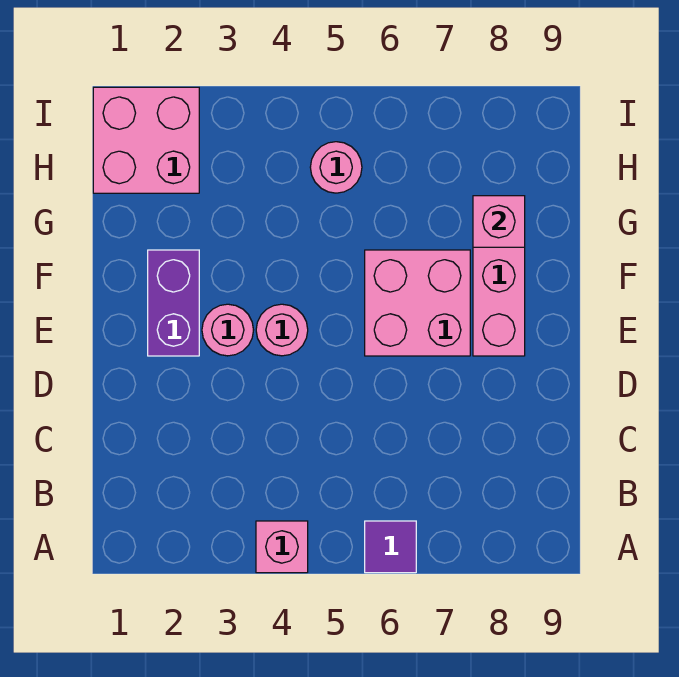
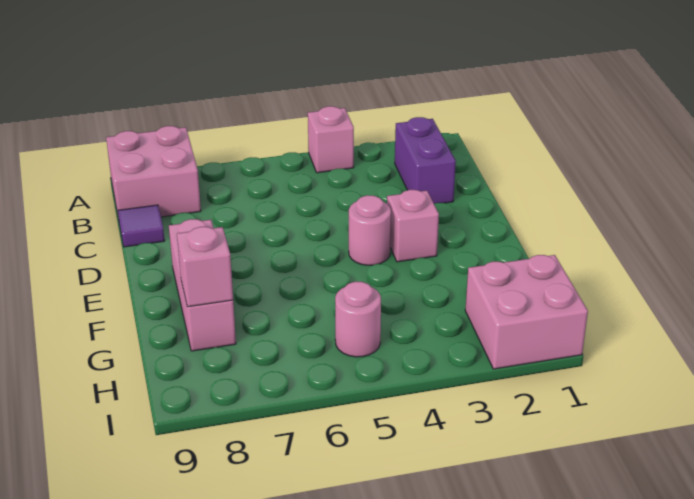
purple tile A6 level 1 -> purple tile C9 level 1
purple brick E2:F2 level 1 -> purple brick B2:C2 level 1
pink round brick E3 level 1 -> pink brick E3 level 1
pink brick E6:F7 level 1 -> pink brick A8:B9 level 1

